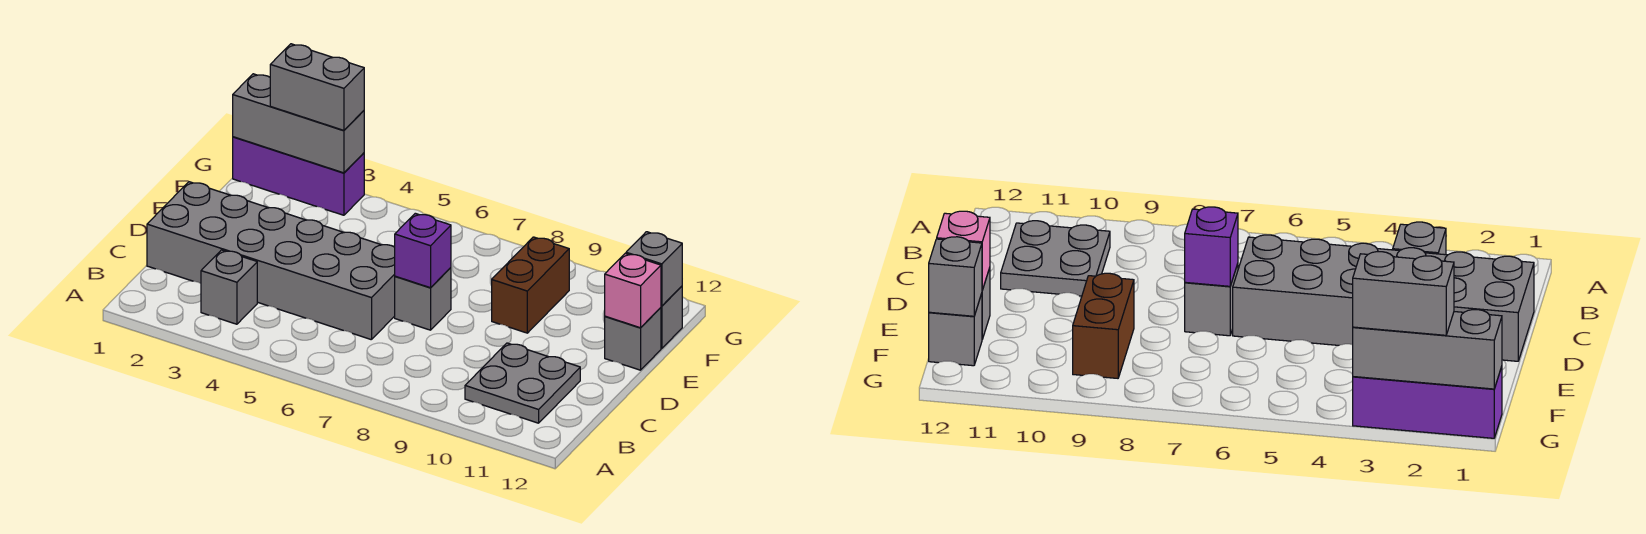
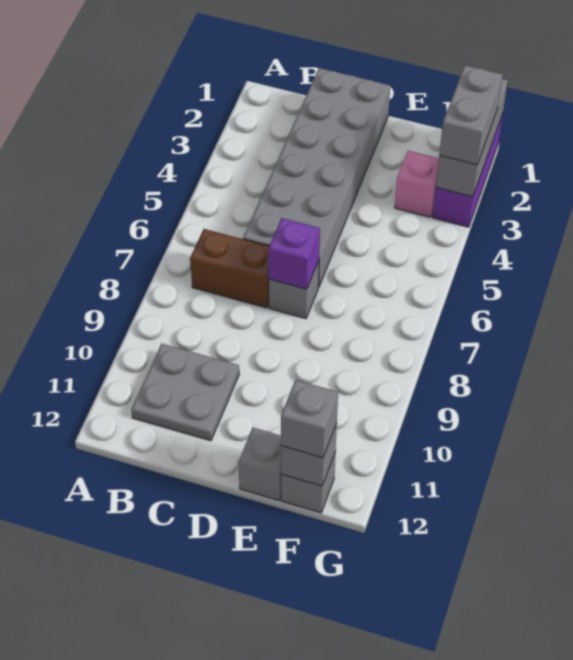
grey brick B3 level 1 -> grey brick F12 level 3
brown brick E9:F9 level 1 -> brown brick B7:C7 level 1
pink brick E12 level 2 -> pink brick F3 level 1

